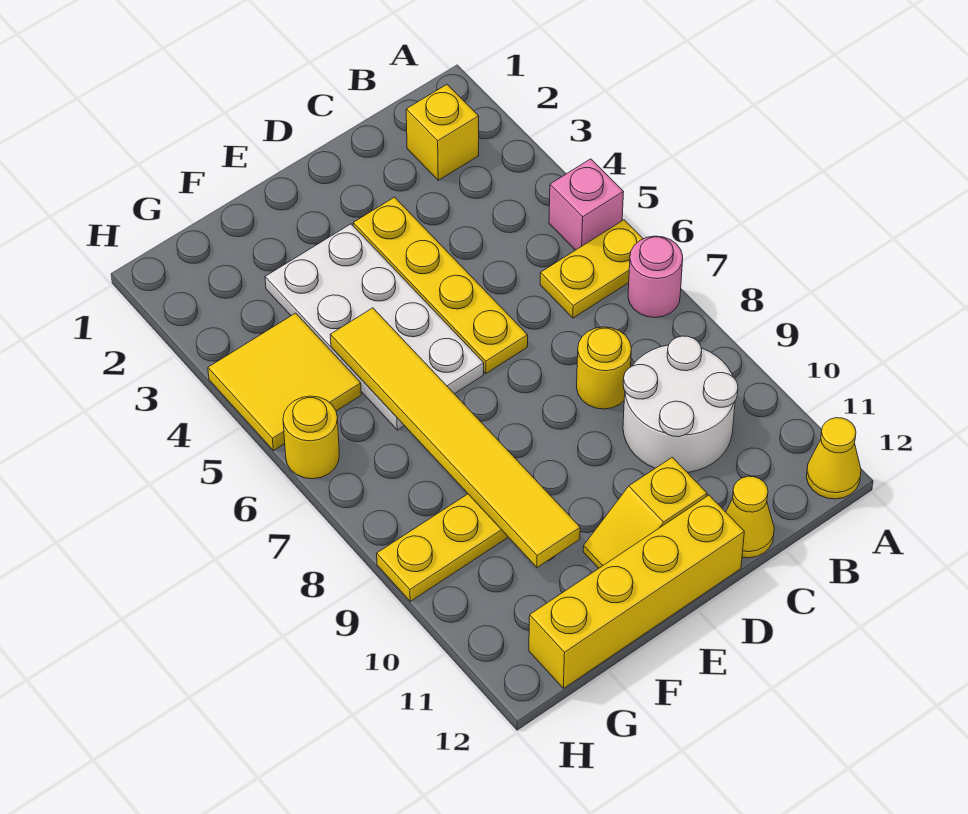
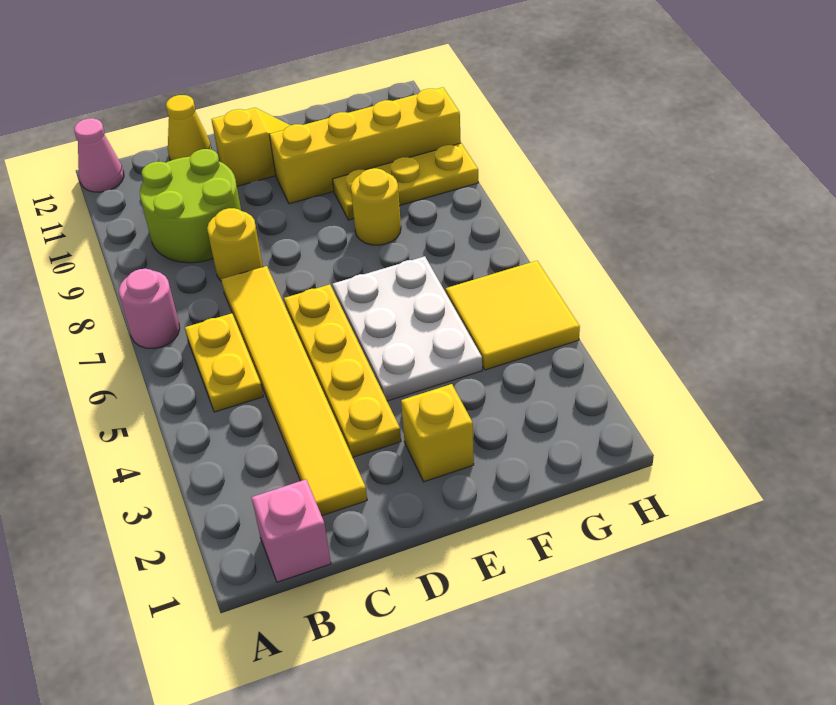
pink brick A5 level 1 -> pink brick B1 level 1
yellow plate A6:B6 level 1 -> yellow plate B5:B6 level 1
yellow cone A12 level 1 -> pink cone A12 level 1
yellow brick B2 level 1 -> yellow brick E2 level 1
white round brick B9:C10 level 1 -> lime round brick B9:C10 level 1
yellow brick D12:G12 level 1 -> yellow brick E10:H10 level 1
white plate E3:F6 level 1 -> white plate E4:F6 level 1
yellow tile F5:F10 level 2 -> yellow tile C2:C7 level 1
yellow round brick H6 level 1 -> yellow round brick F8 level 1

